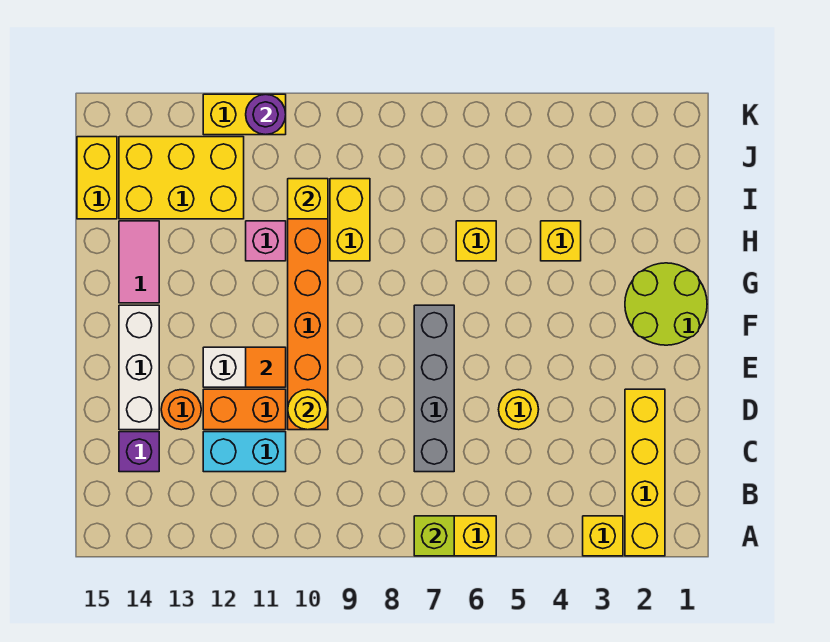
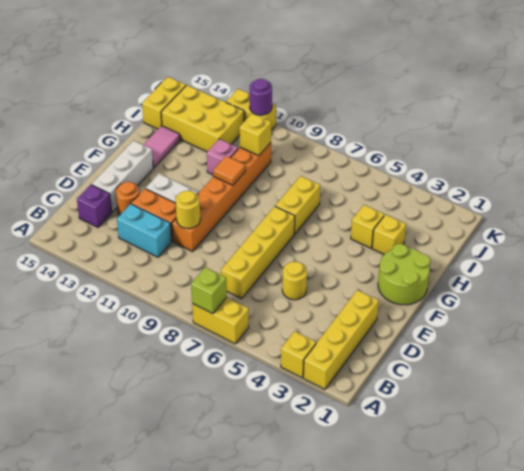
grey brick C7:F7 level 1 -> yellow brick C7:F7 level 1
orange tile E11 level 2 -> orange tile G10 level 2
yellow brick H6 level 1 -> yellow brick H3 level 1
yellow brick H9:I9 level 1 -> yellow brick G7:H7 level 1

